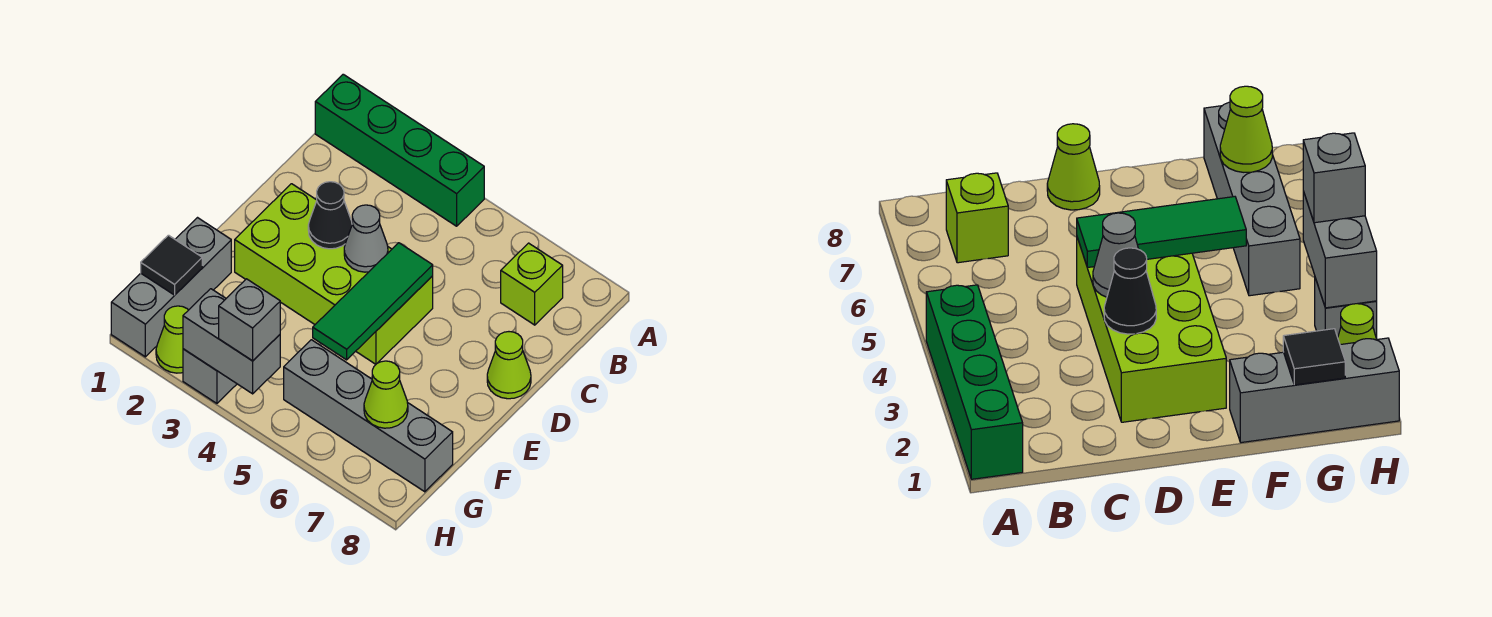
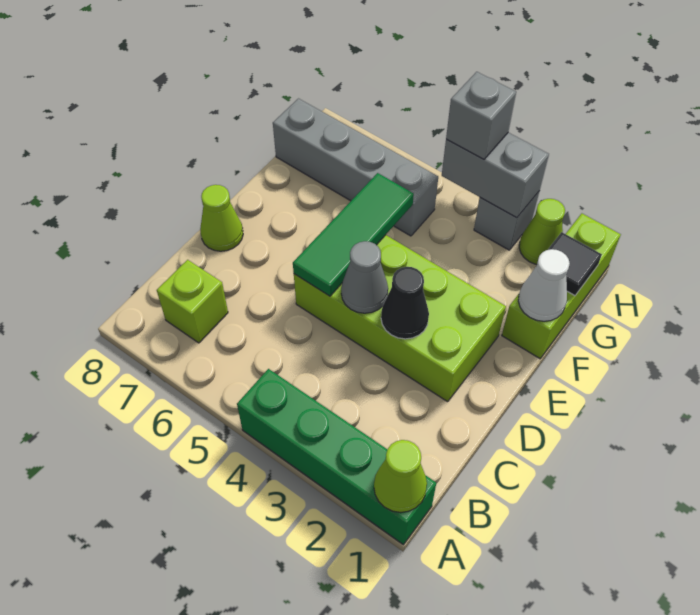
grey brick F1:H1 level 1 -> lime brick F1:H1 level 1
none -> white cone F1 level 2
lime cone G7 level 2 -> lime cone A1 level 2

